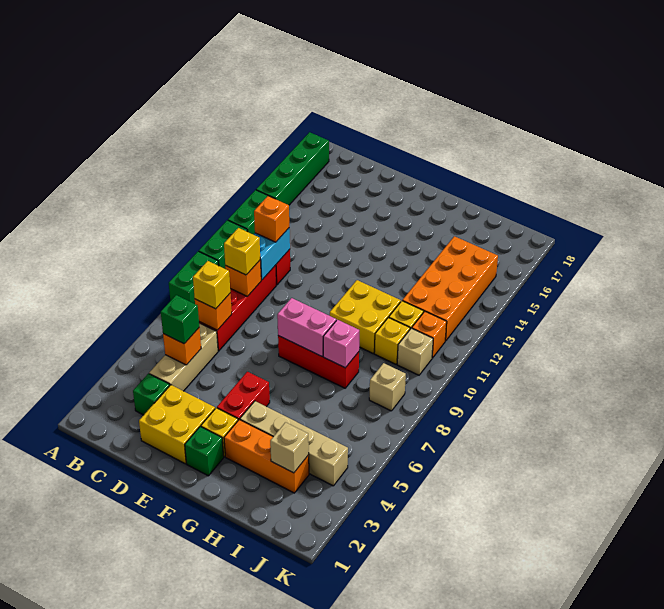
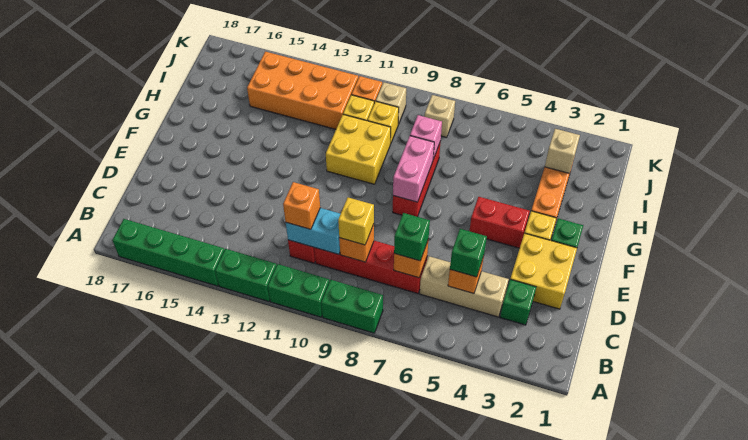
yellow brick C7 level 3 -> green brick C7 level 3
tan brick G4:J4 level 1 -> none

